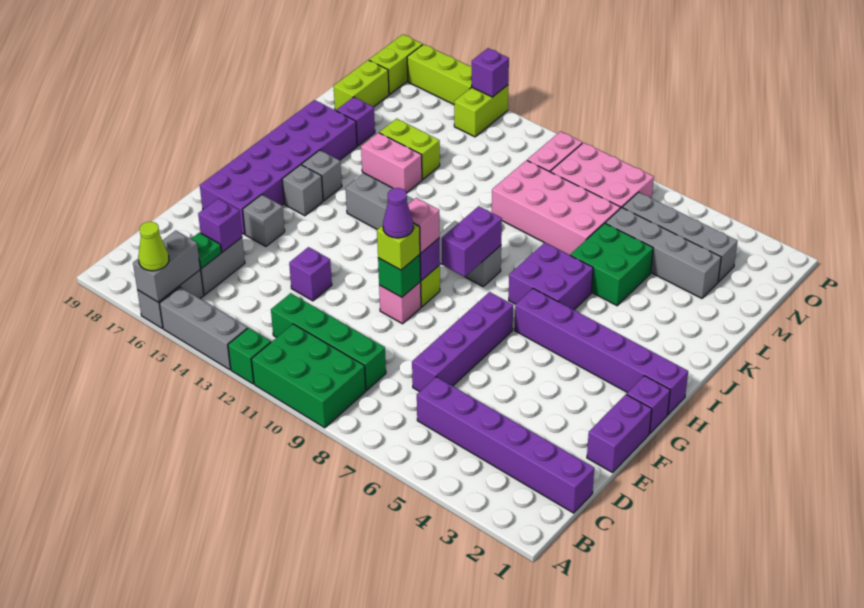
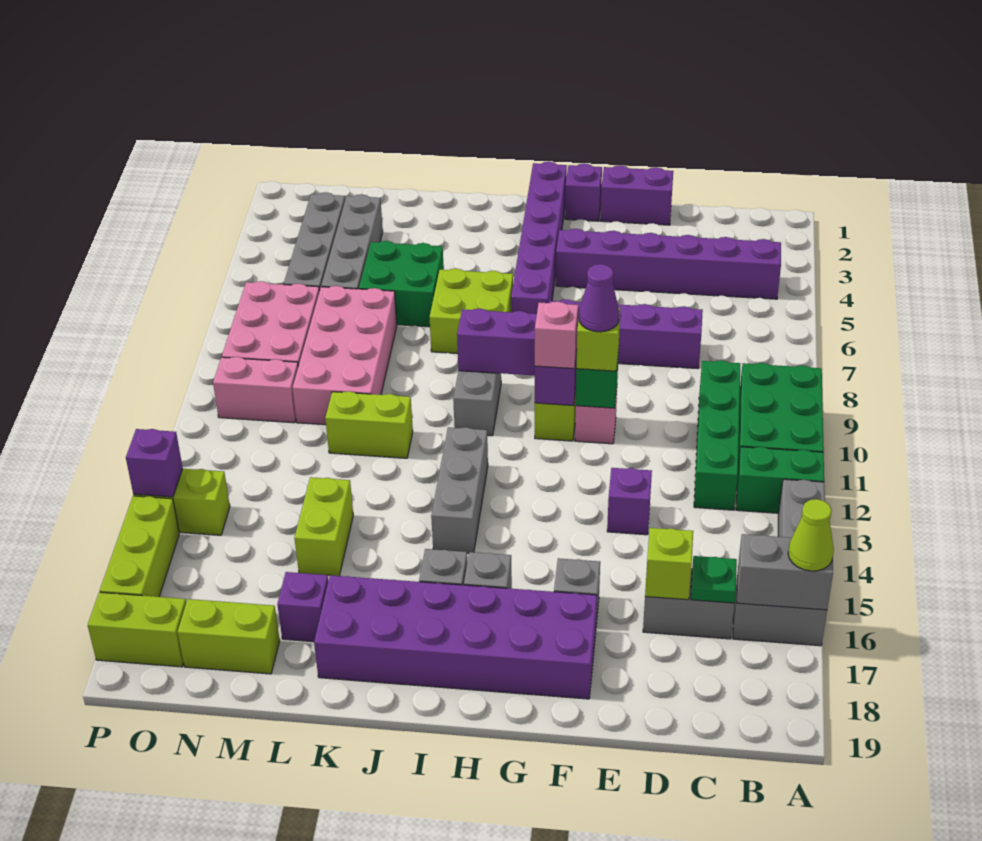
green brick A12 level 1 -> green brick A12:B12 level 1
purple brick C1:C6 level 1 -> purple brick B4:G4 level 1
purple brick D16 level 2 -> lime brick D16 level 2
purple brick I6:J7 level 1 -> lime brick I6:J7 level 1
none -> lime brick K11:L11 level 1
pink brick K14:K15 level 1 -> none

